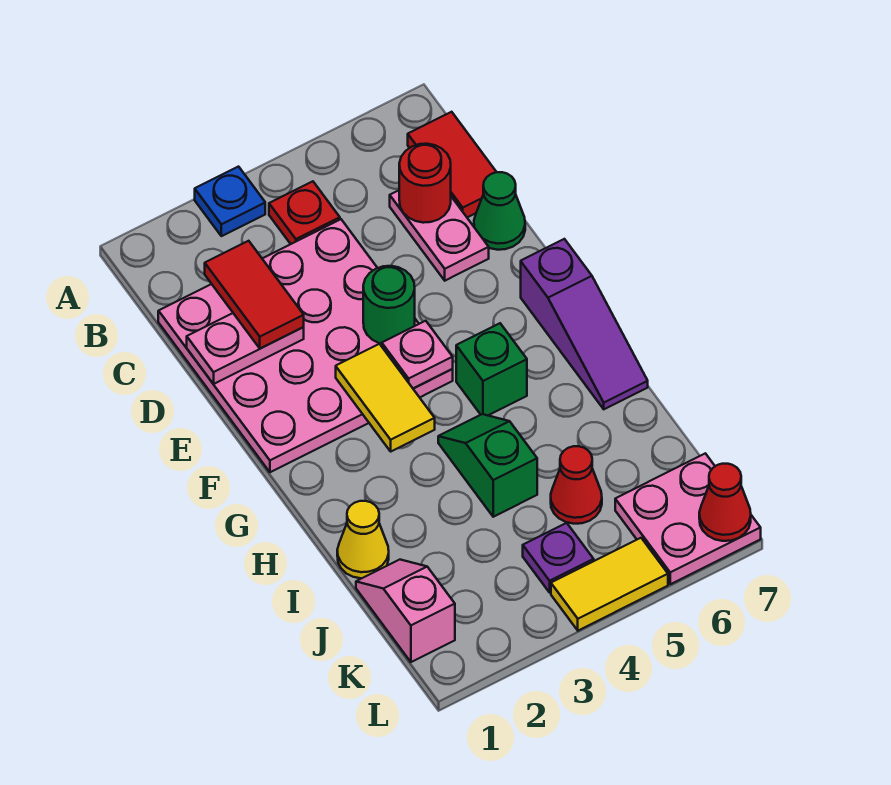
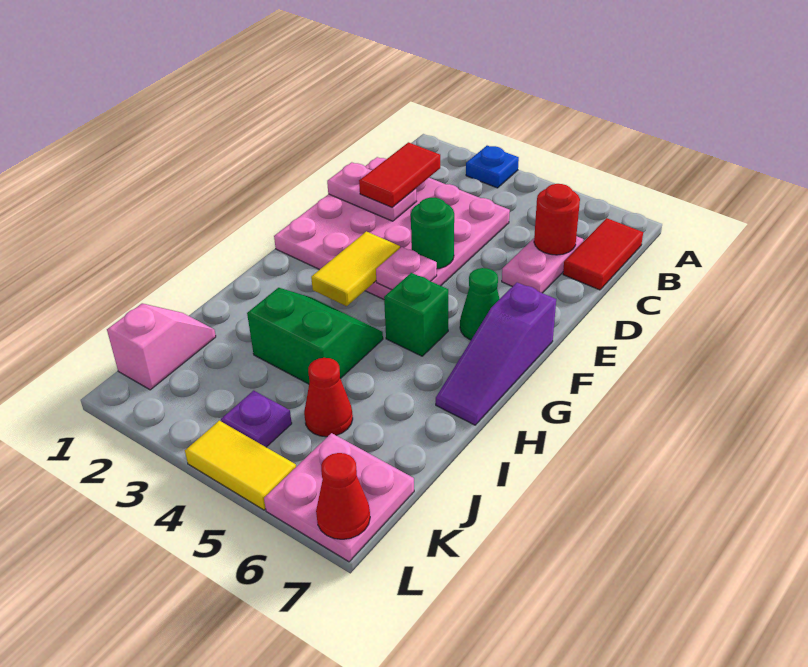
red plate B4 level 1 -> none
green cone D7 level 1 -> green cone F6 level 1
green slope H4:I4 level 1 top I -> green slope H3:I4 level 1 top I
yellow cone I1 level 1 -> none

